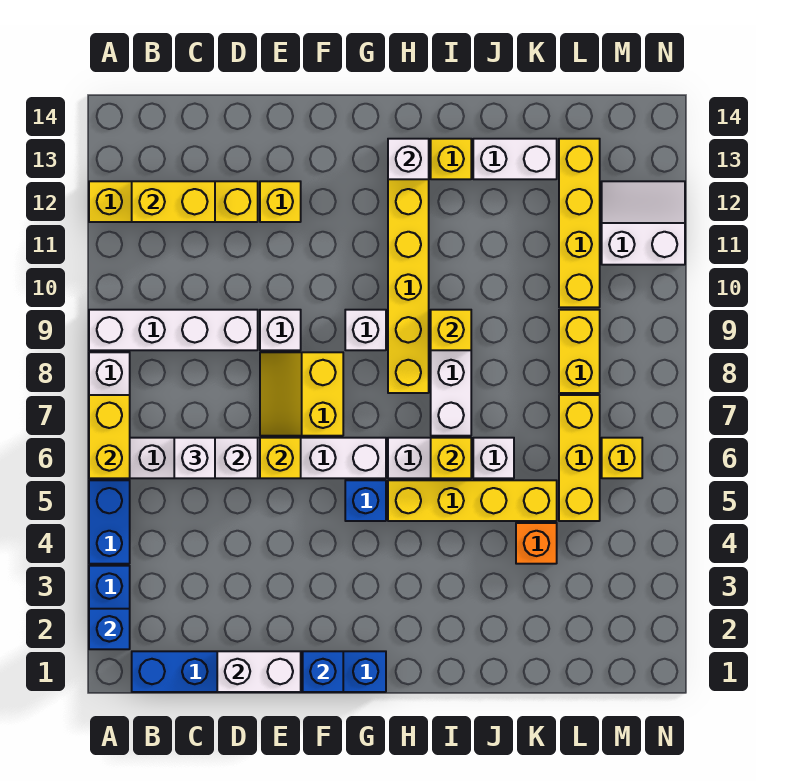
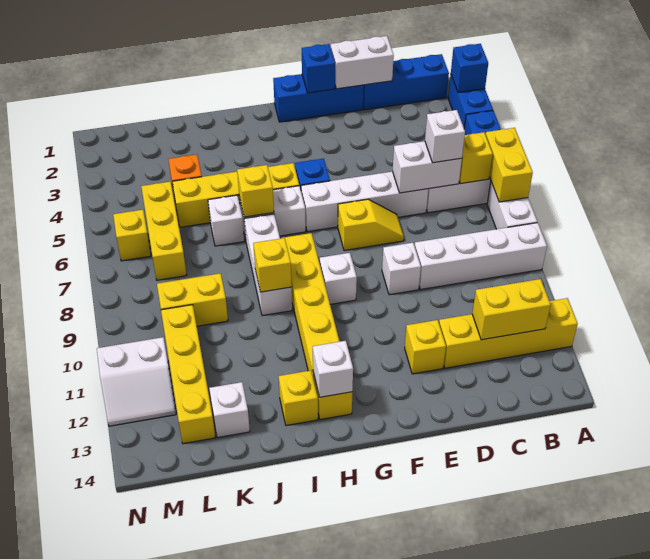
yellow brick E6 level 2 -> yellow brick B6 level 2
yellow slope E7:F8 level 1 top F -> yellow slope E7:F7 level 1 top F
white brick J13:K13 level 1 -> white brick K13 level 1
yellow brick L8:L9 level 1 -> yellow brick K9:L9 level 1

